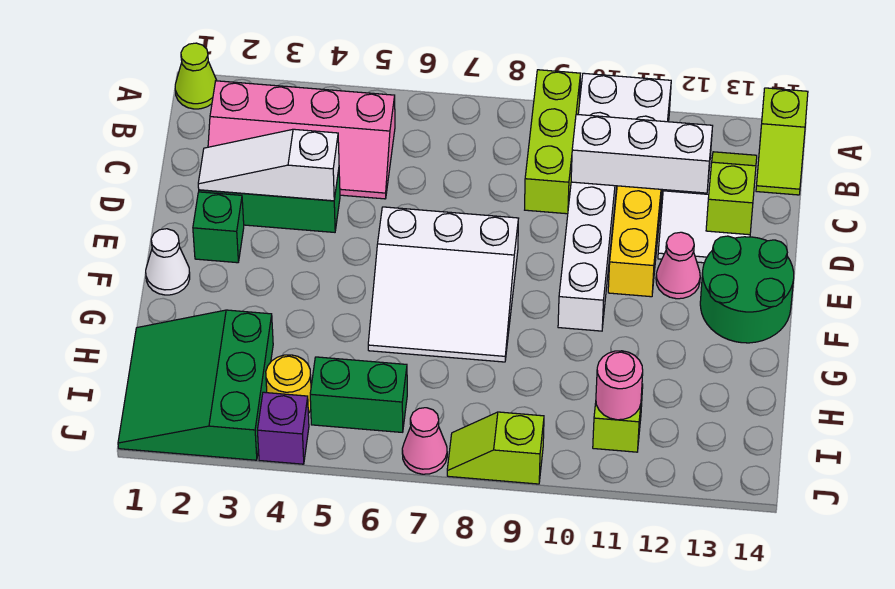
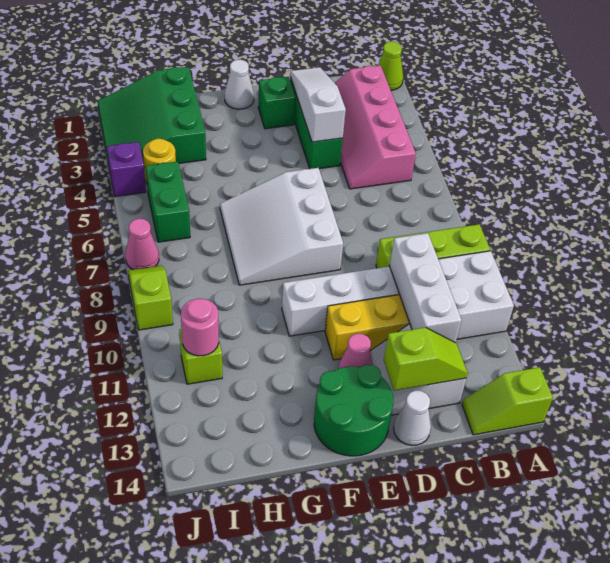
none -> white cone D14 level 1
green slope H1:J3 level 1 top 3 -> green slope H1:J3 level 1 top H

